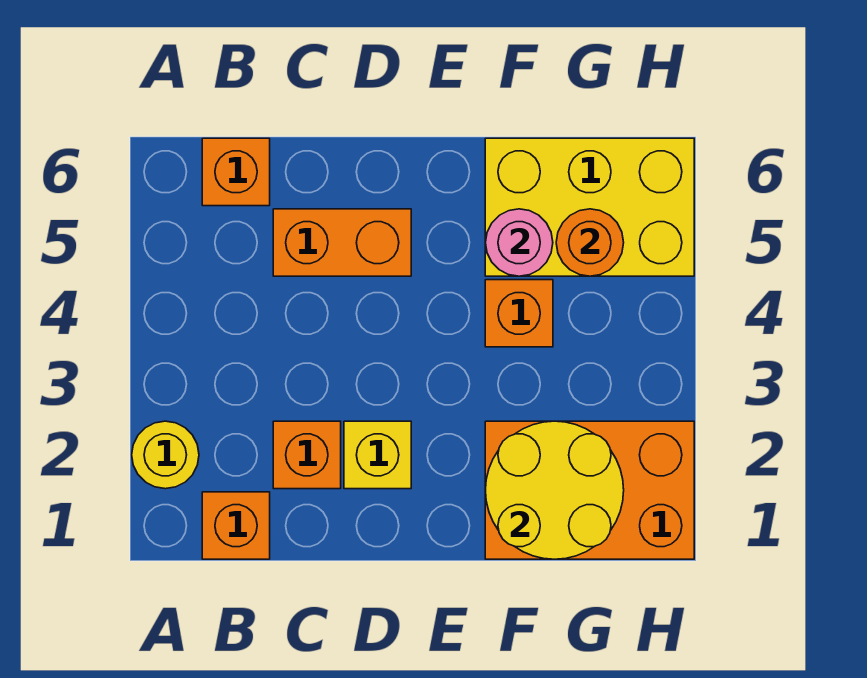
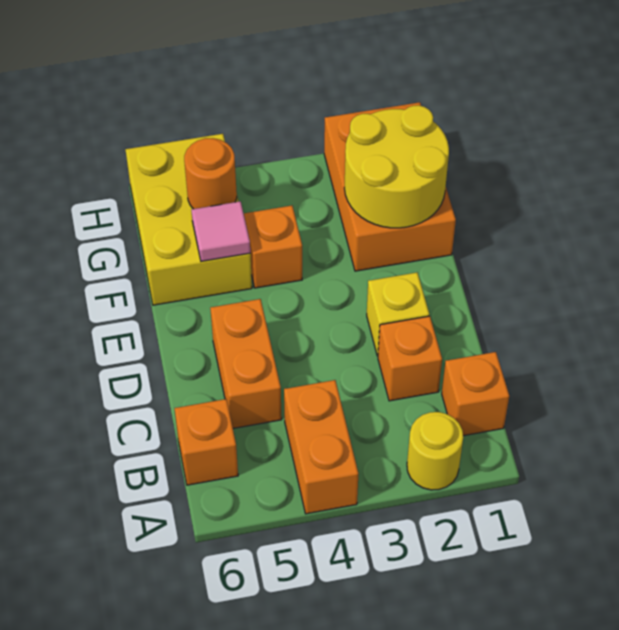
none -> orange brick A4:B4 level 1
pink round brick F5 level 2 -> pink tile F5 level 2

